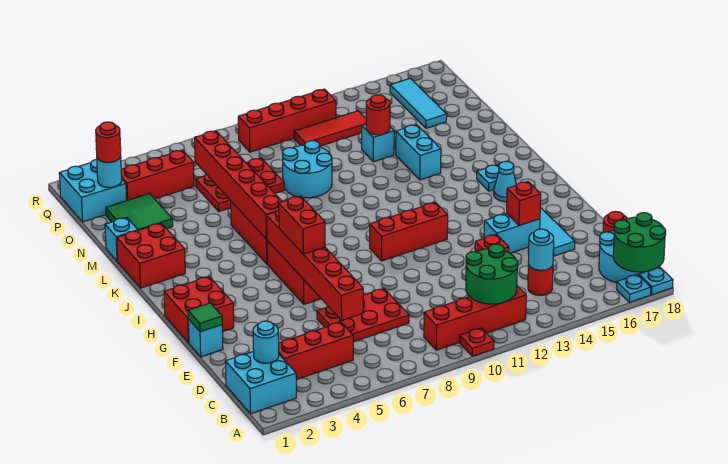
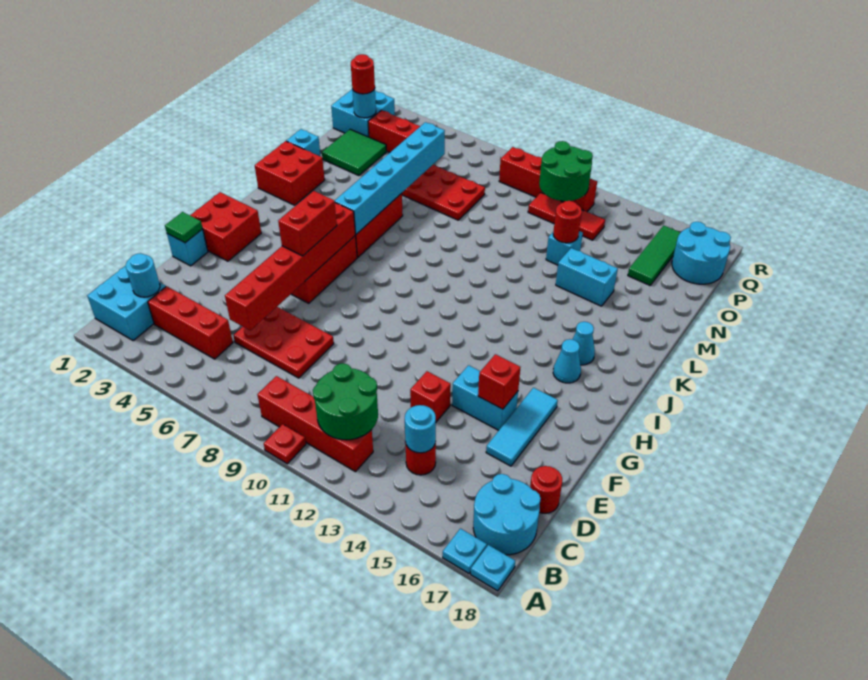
green round brick A17:B18 level 2 -> green round brick P11:Q12 level 2
red brick H10:H12 level 1 -> none
red brick J6:O6 level 2 -> cyan brick J6:O6 level 2
cyan plate J16 level 1 -> cyan cone J16 level 1
cyan brick L14:M14 level 1 -> cyan brick M14:M15 level 1
cyan round brick M9:N10 level 1 -> cyan round brick P17:Q18 level 1
cyan tile O16:Q16 level 1 -> green tile O16:Q16 level 1

